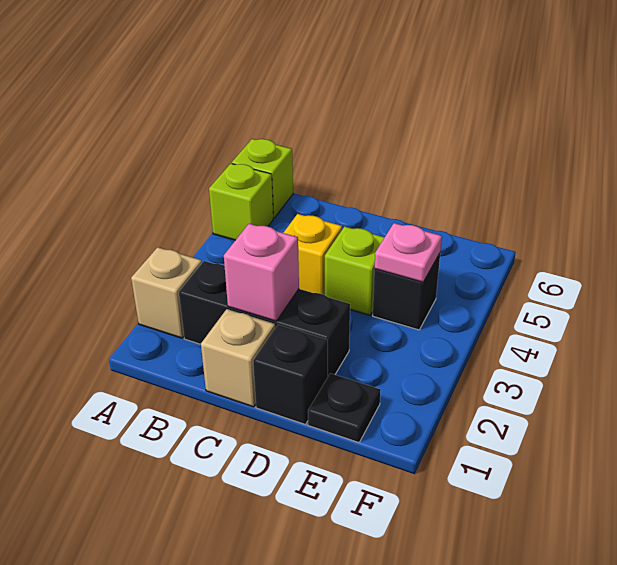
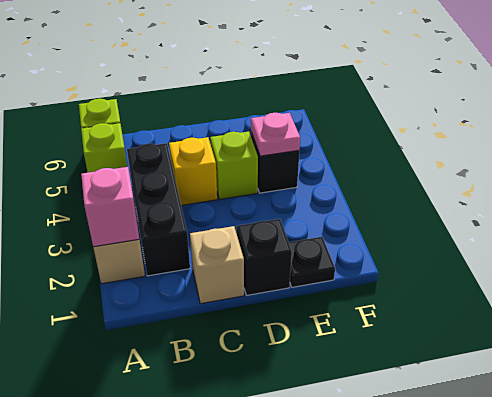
black brick B2:D2 level 1 -> black brick B2:B4 level 1
pink brick C2 level 2 -> pink brick A2 level 2

